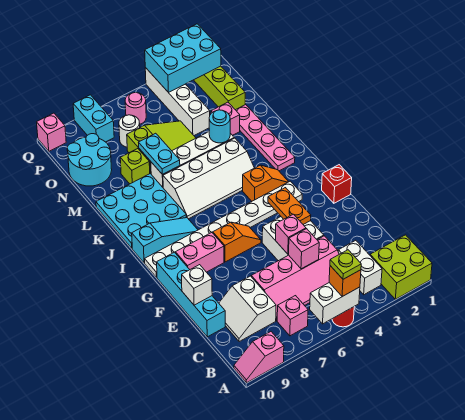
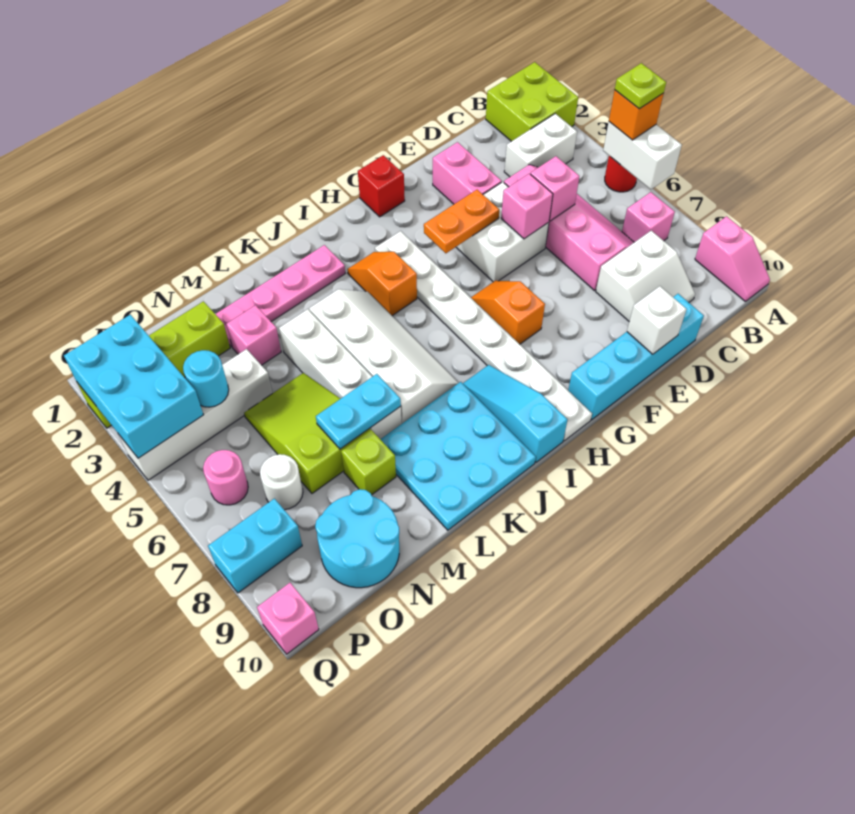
pink brick G8:G9 level 1 -> pink brick E2:E3 level 1
cyan round brick L4 level 2 -> cyan round brick O4 level 2

